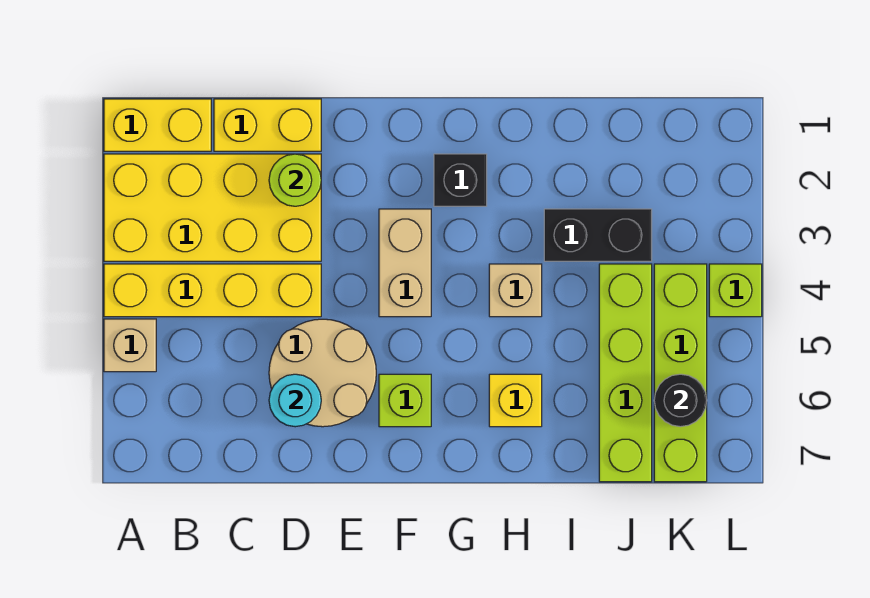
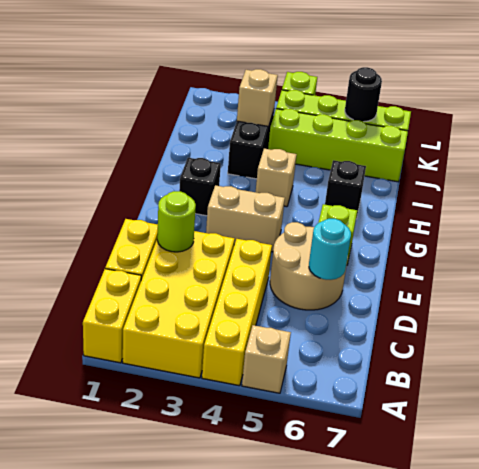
yellow brick H6 level 1 -> black brick H6 level 1
none -> tan brick J3 level 2

